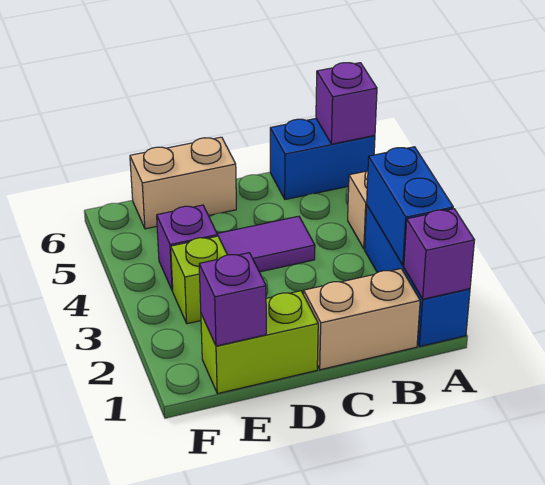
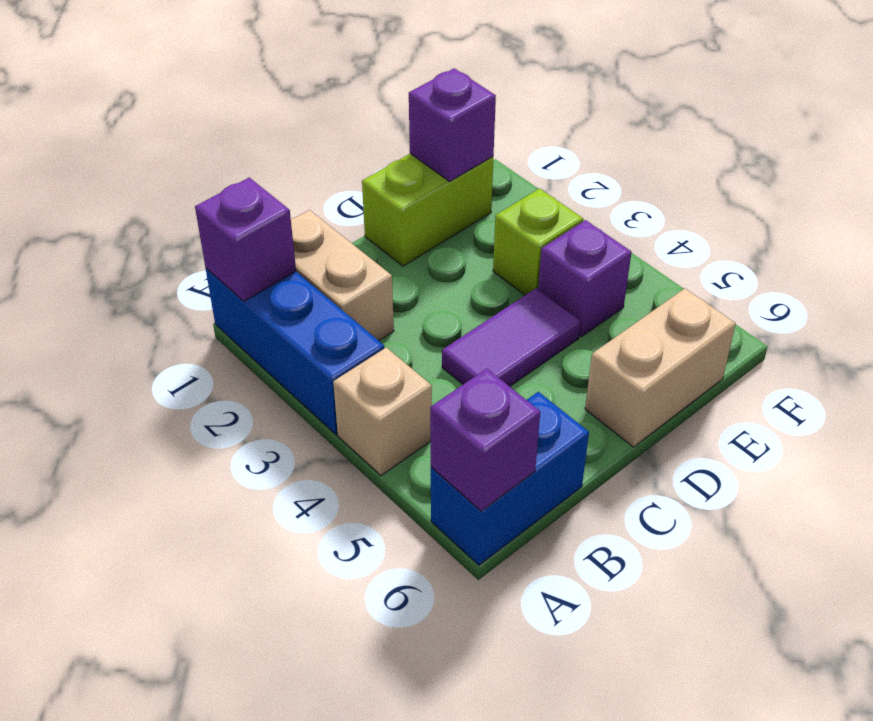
blue brick A2:A3 level 2 -> none
tan brick B1:C1 level 1 -> tan brick B1:B2 level 1

